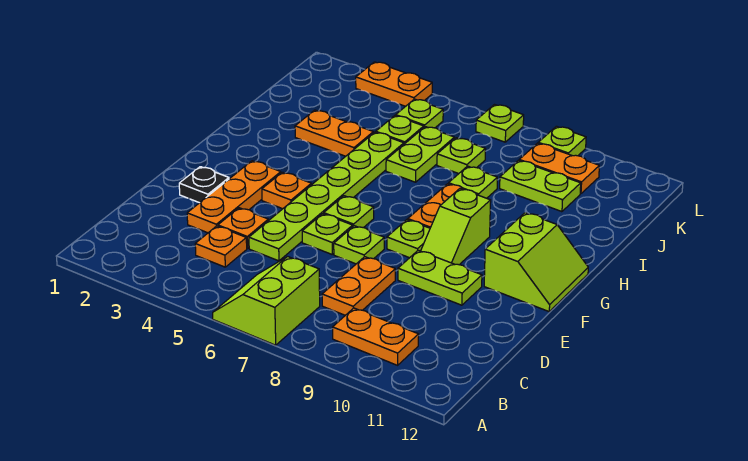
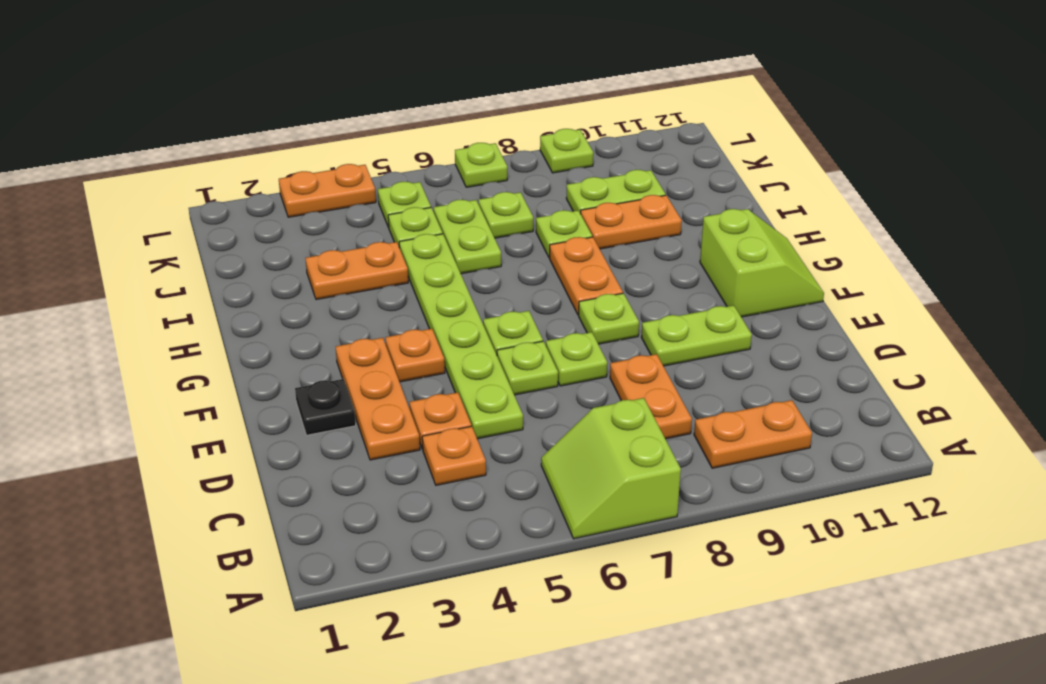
lime slope F9:G9 level 1 top G -> none
orange plate K9:K10 level 1 -> orange plate I9:I10 level 1

